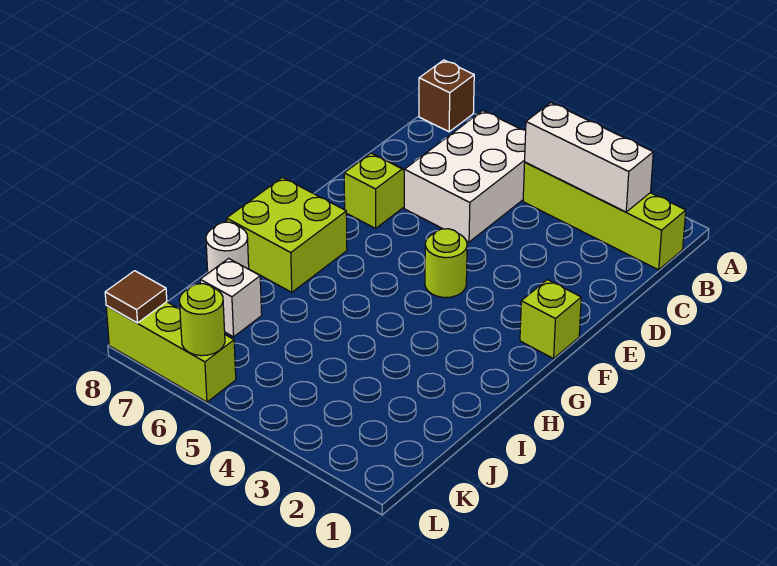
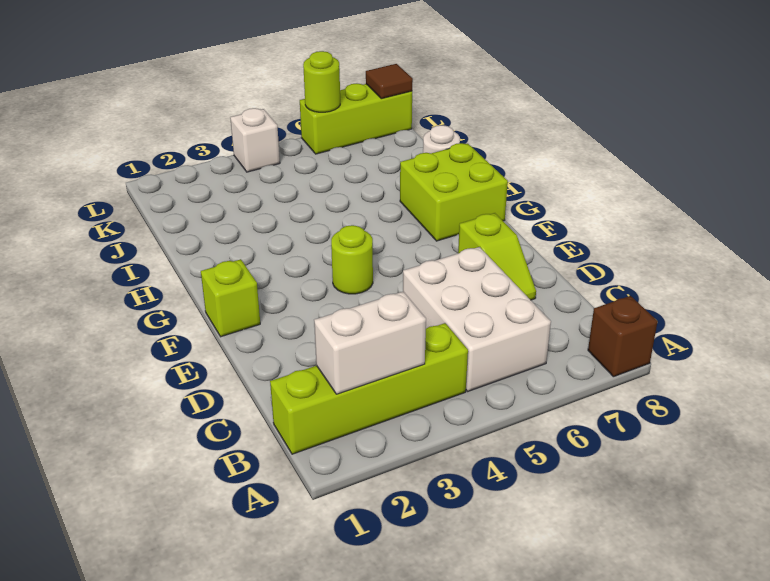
white brick B2:B4 level 2 -> white brick B2:B3 level 2
white brick J7 level 1 -> white brick L4 level 1

